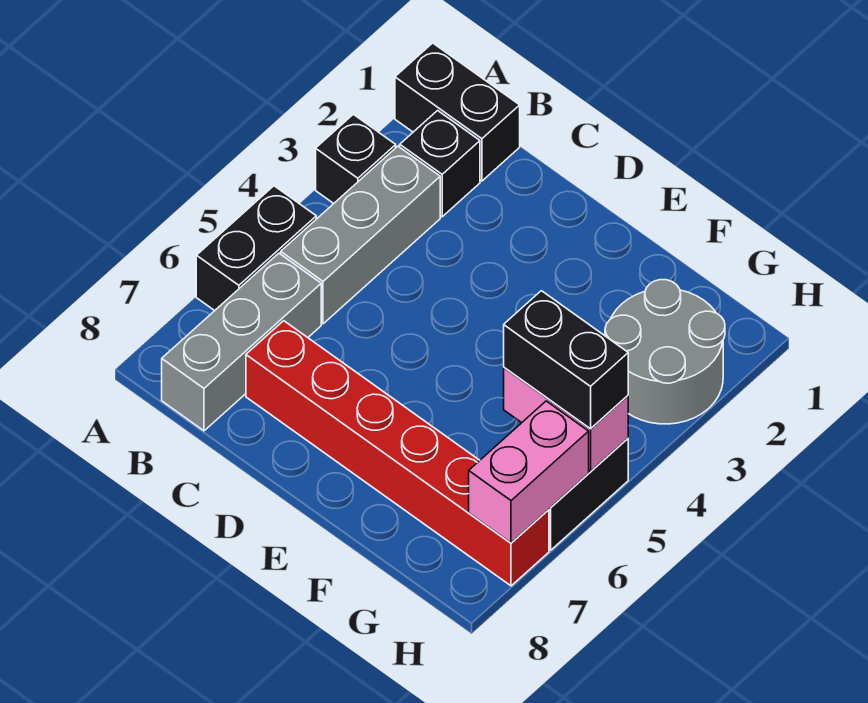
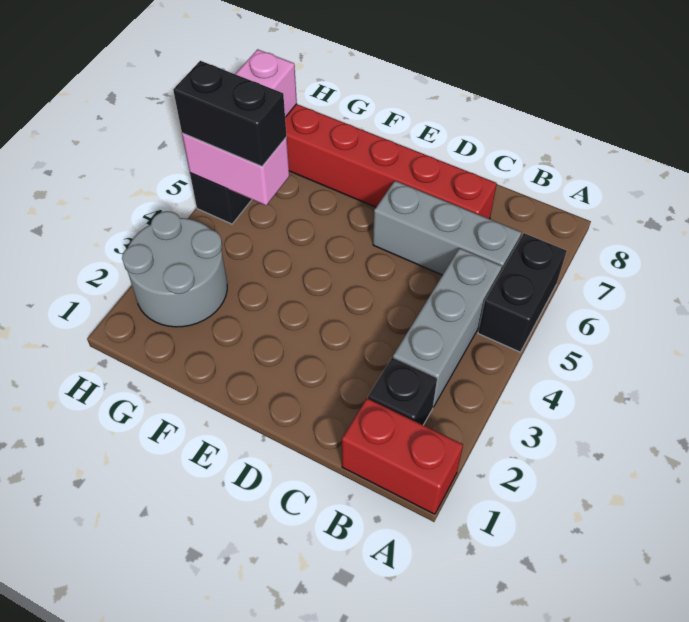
black brick A1:B1 level 1 -> red brick A1:B1 level 1
black brick A3 level 1 -> none
grey brick B6:B8 level 1 -> grey brick B6:D6 level 1

